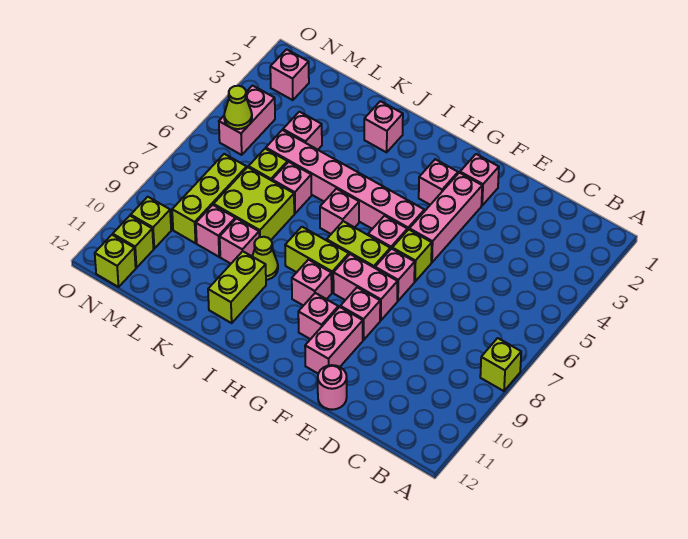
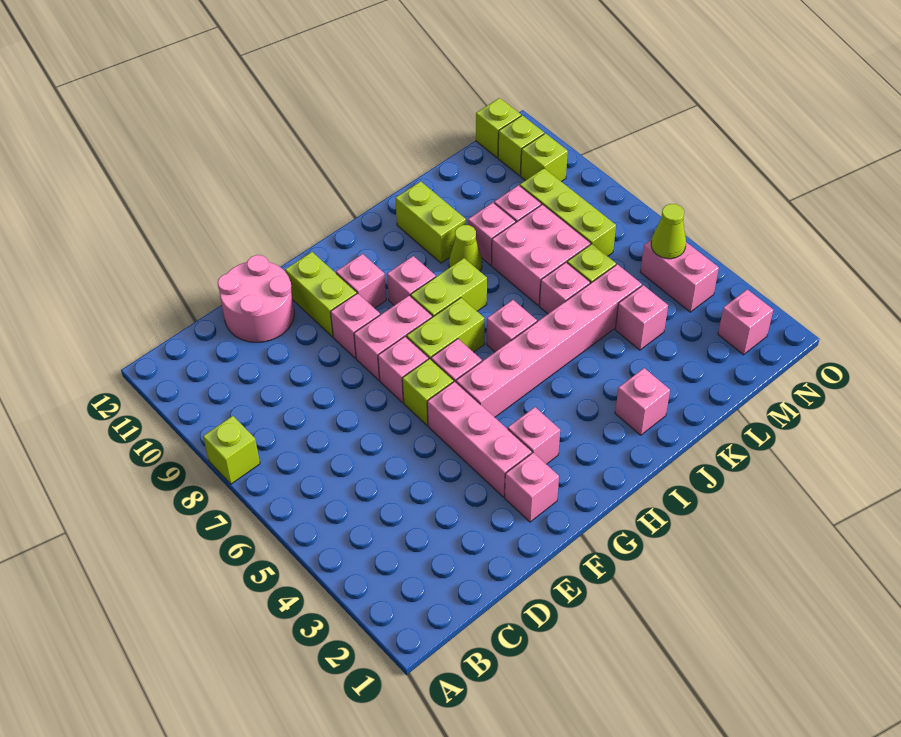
pink round brick E12 level 1 -> pink round brick D11:E12 level 1
pink brick F10:F11 level 1 -> lime brick F10:F11 level 1
lime brick K7:L8 level 1 -> pink brick K7:L8 level 1

